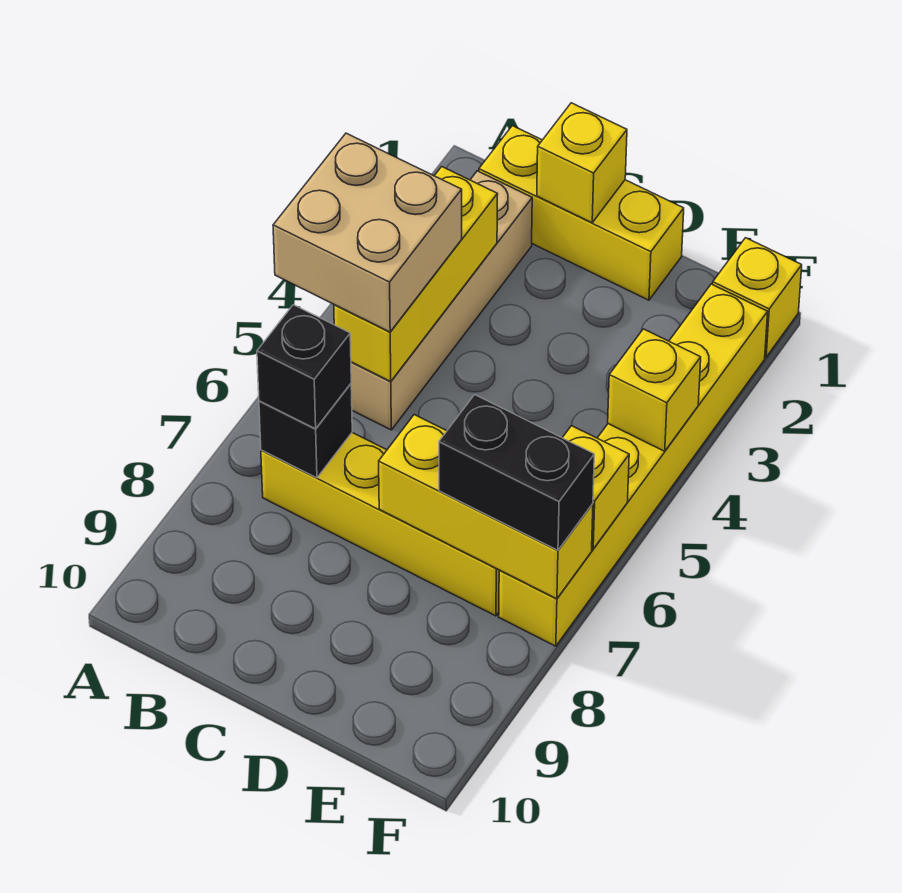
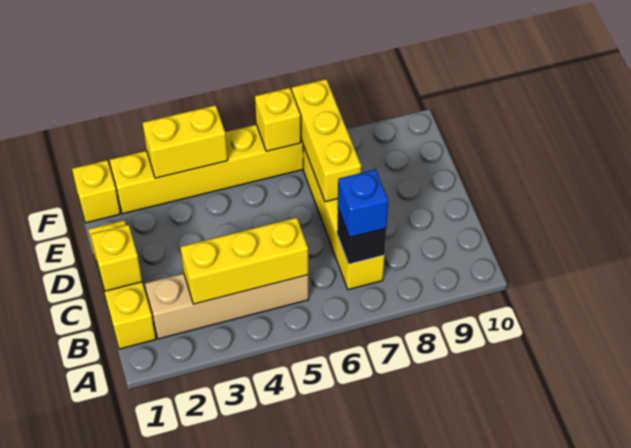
tan brick A4:B5 level 3 -> none
black brick B7 level 3 -> blue brick B7 level 3
black brick E7:F7 level 3 -> none
yellow brick F4 level 2 -> yellow brick F3:F4 level 2

